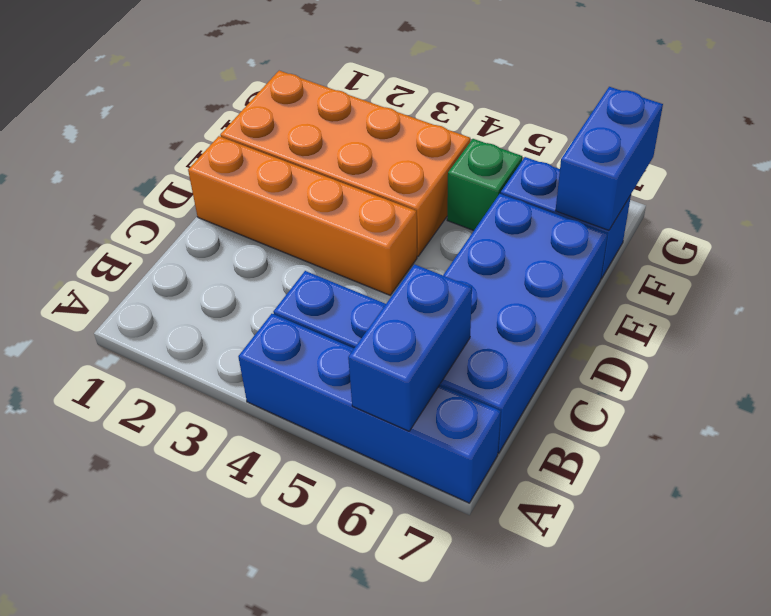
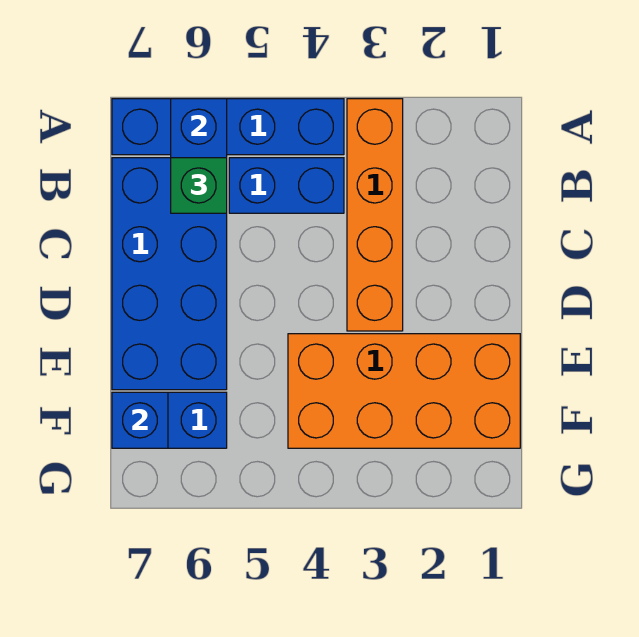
orange brick D1:D4 level 1 -> orange brick A3:D3 level 1
green brick F5 level 1 -> green brick B6 level 3
blue brick F7:G7 level 2 -> blue brick F7 level 2

